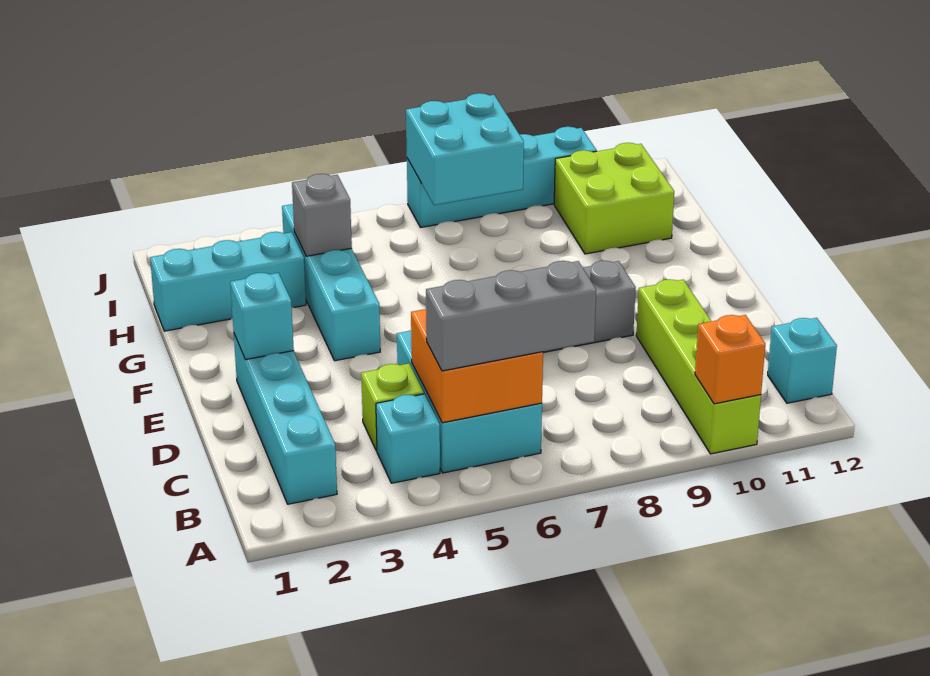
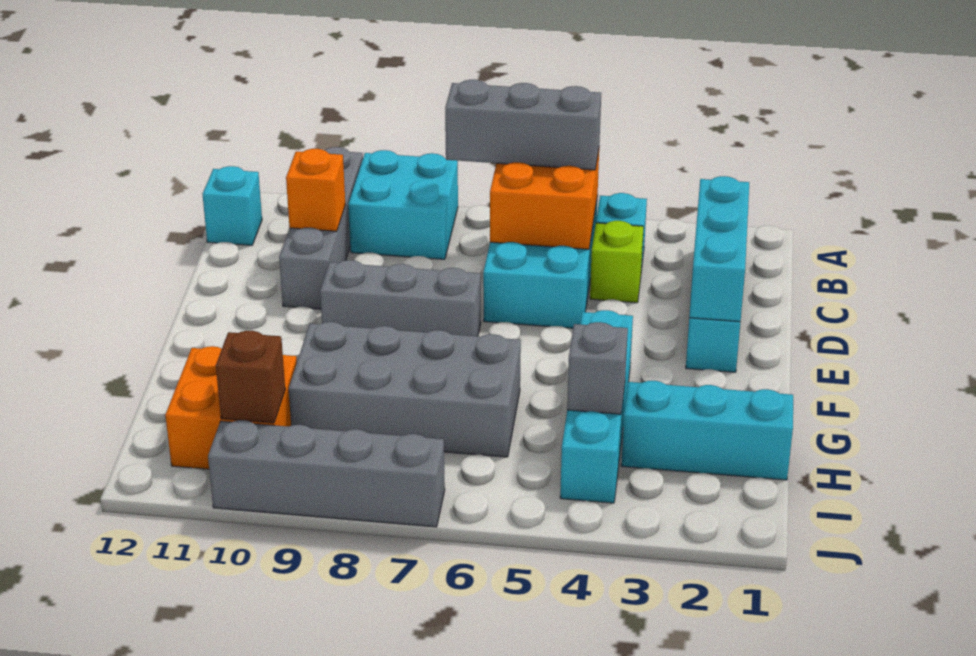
lime brick A10:D10 level 1 -> grey brick A10:D10 level 1
orange brick A10 level 2 -> orange brick C10 level 2
cyan brick E2 level 2 -> cyan brick C2:E2 level 2
none -> grey brick G6:H9 level 1
lime brick H10:I11 level 1 -> orange brick H10:I11 level 1
cyan brick I7:J8 level 2 -> cyan brick A8:B9 level 1
none -> brown brick I10 level 2
cyan brick J7:J10 level 1 -> grey brick J7:J10 level 1

